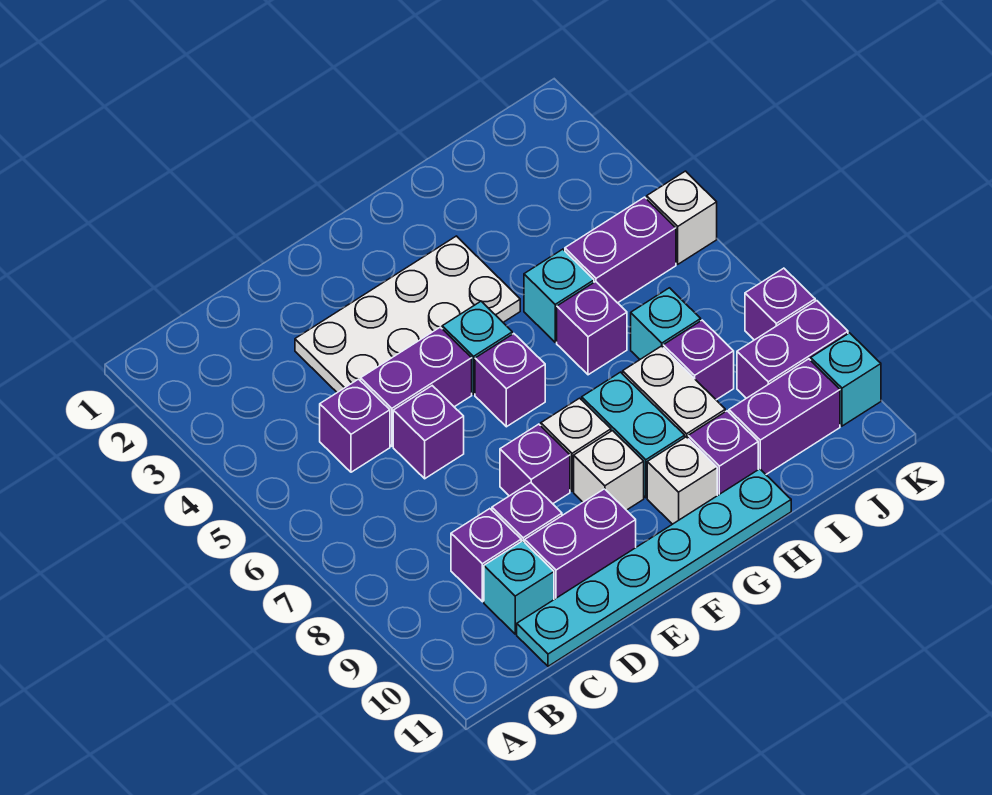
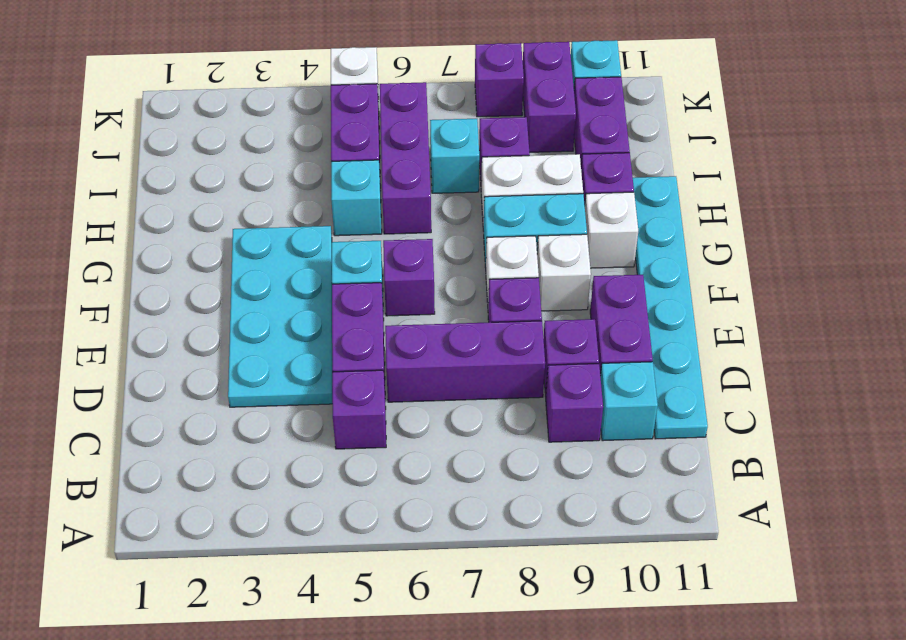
white plate D3:G4 level 1 -> cyan plate D3:G4 level 1
purple brick D6 level 1 -> purple brick D6:D8 level 1
purple brick H6 level 1 -> purple brick H6:J6 level 1

